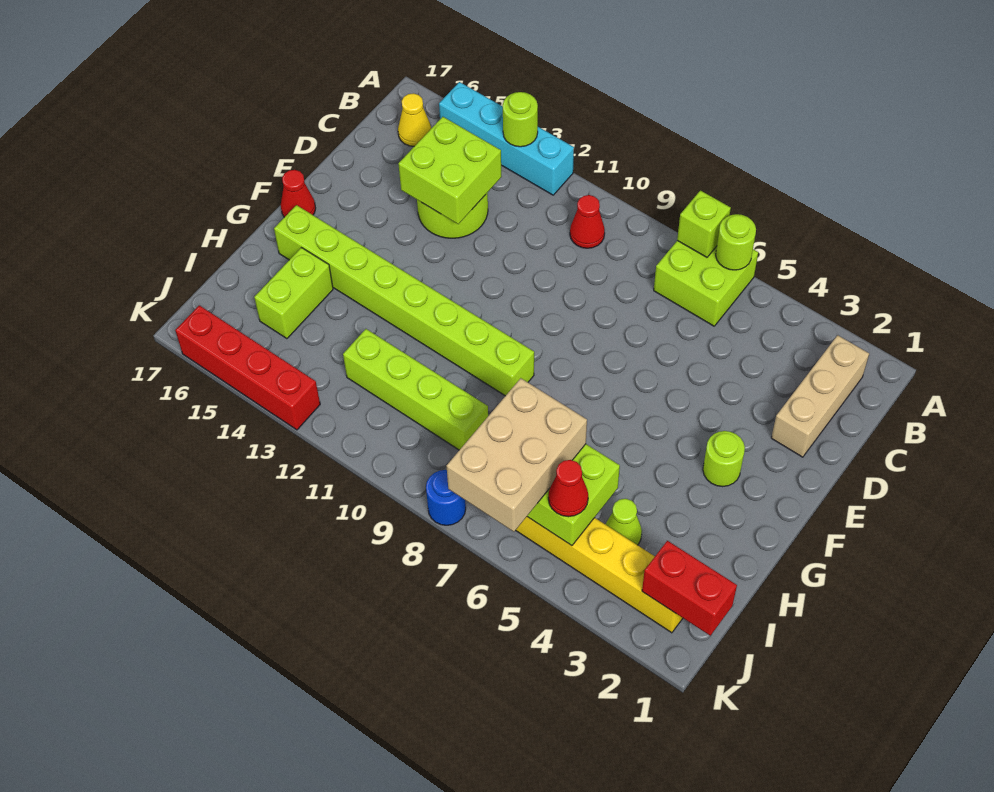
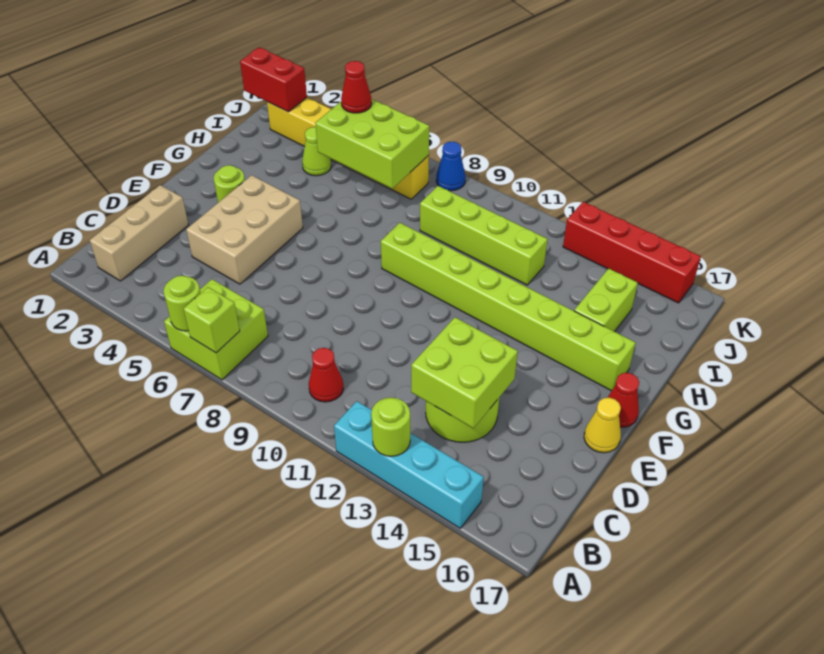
yellow cone B16 level 1 -> yellow cone E17 level 1
tan brick I6:K7 level 3 -> tan brick D4:F5 level 1
blue round brick K8 level 1 -> blue cone K8 level 1

